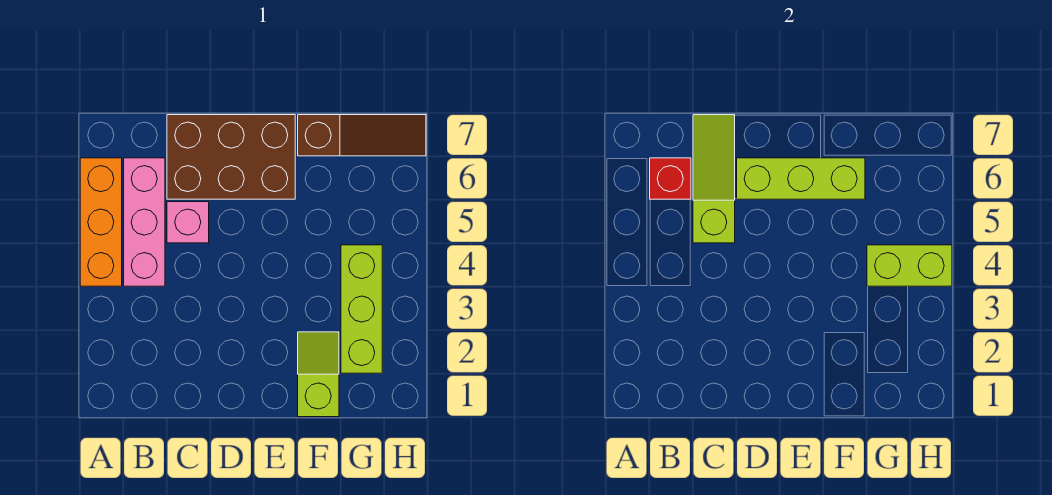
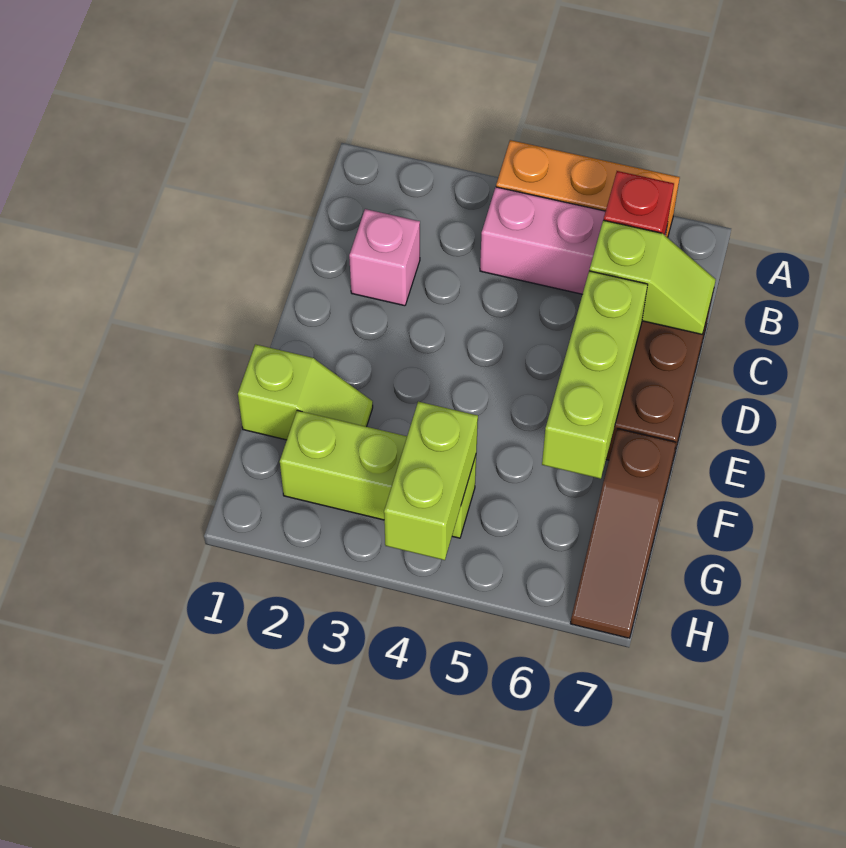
pink brick C5 level 1 -> pink brick C2 level 1
lime slope C5:C7 level 2 top 5 -> lime slope C6:C7 level 2 top 6

